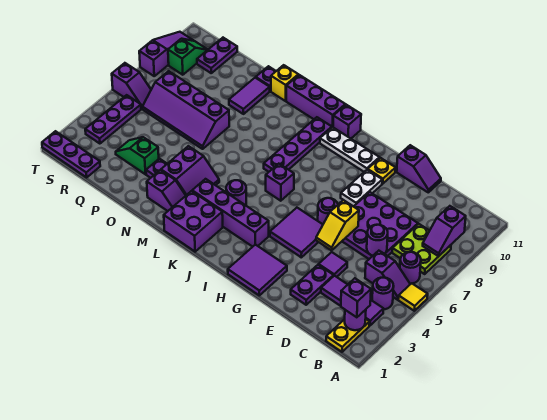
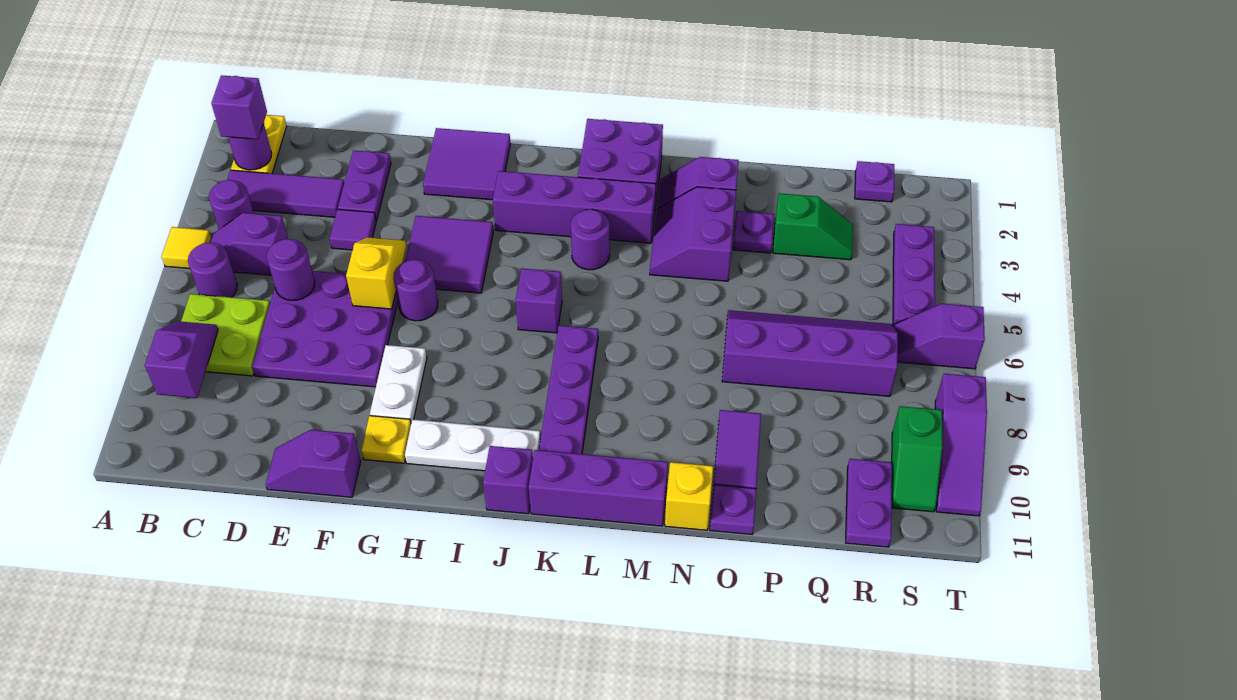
purple plate R1:T1 level 1 -> purple plate R1 level 1

